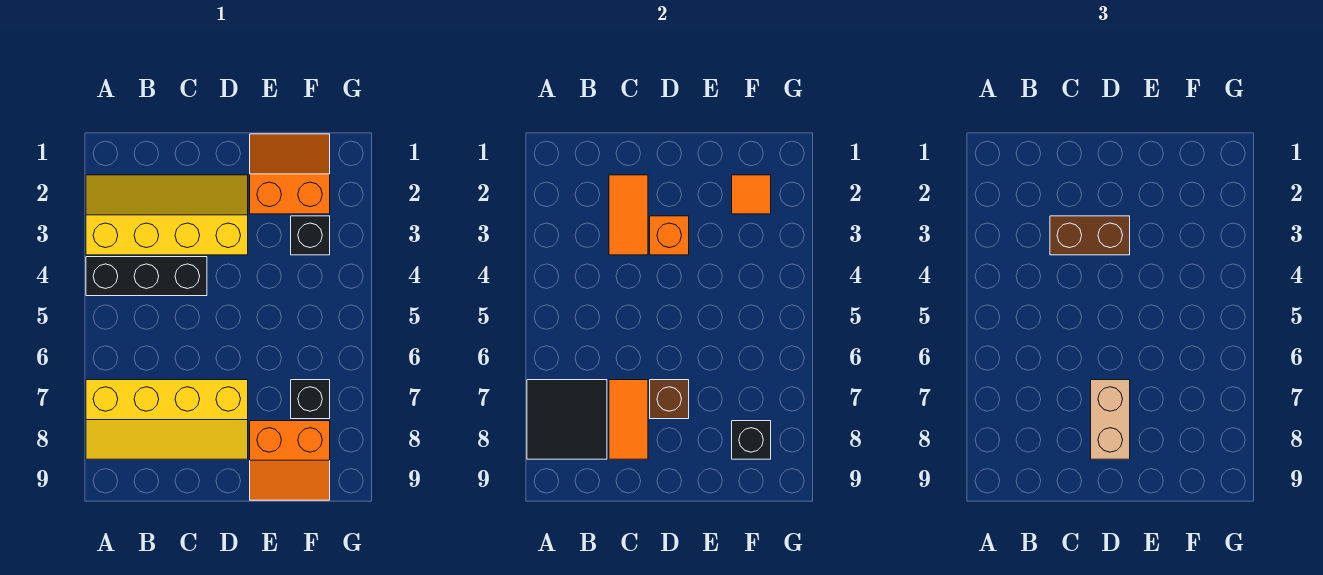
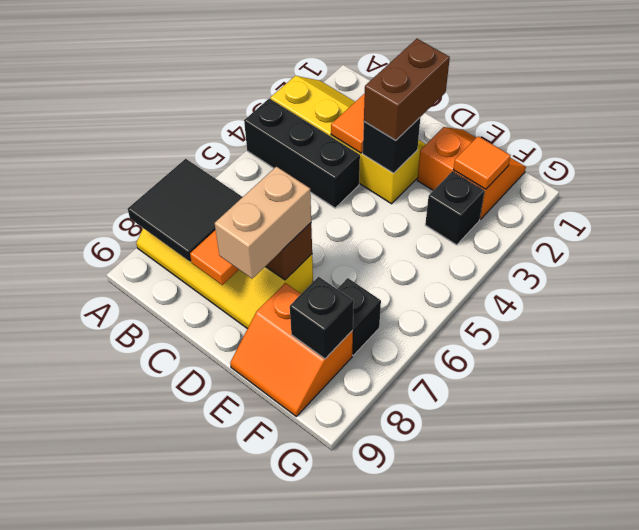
brown brick C3:D3 level 3 -> brown brick D2:D3 level 3
orange brick D3 level 2 -> black brick D3 level 2

